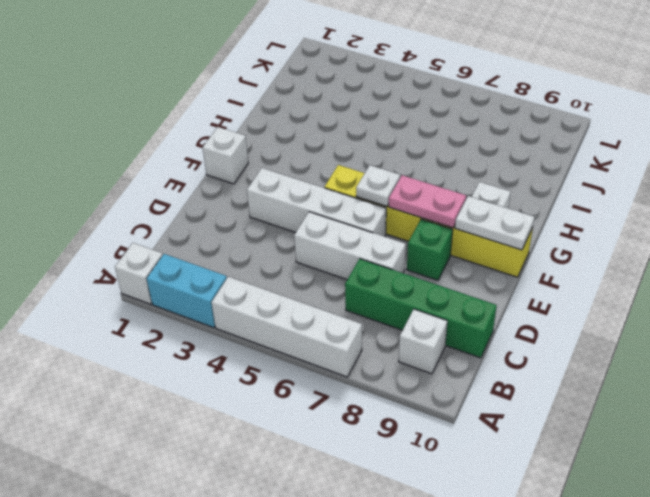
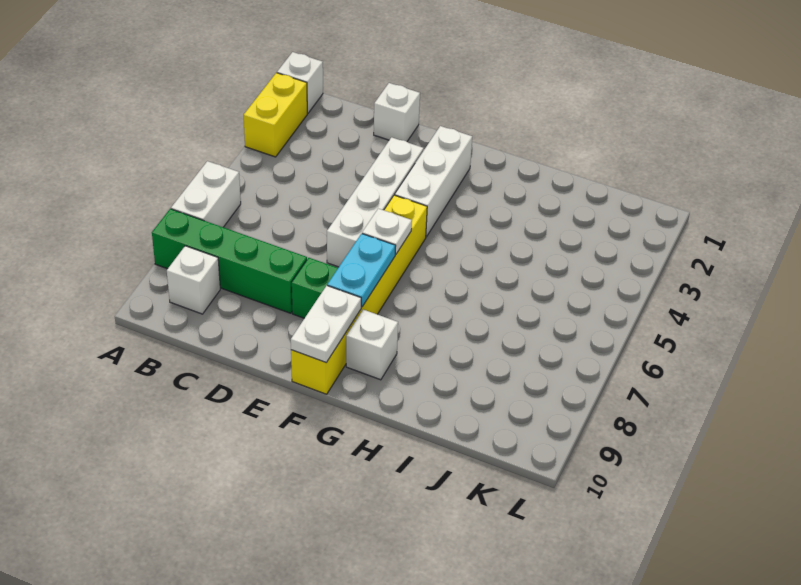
cyan brick A2:A3 level 1 -> yellow brick A2:A3 level 1
white brick A4:A7 level 1 -> white brick A6:A7 level 1
green brick C7:C10 level 1 -> green brick A8:D8 level 1
white brick D5:D7 level 1 -> white brick F2:F4 level 1
white brick F1 level 1 -> white brick D1 level 1
pink plate F7:F8 level 2 -> cyan plate F7:F8 level 2

